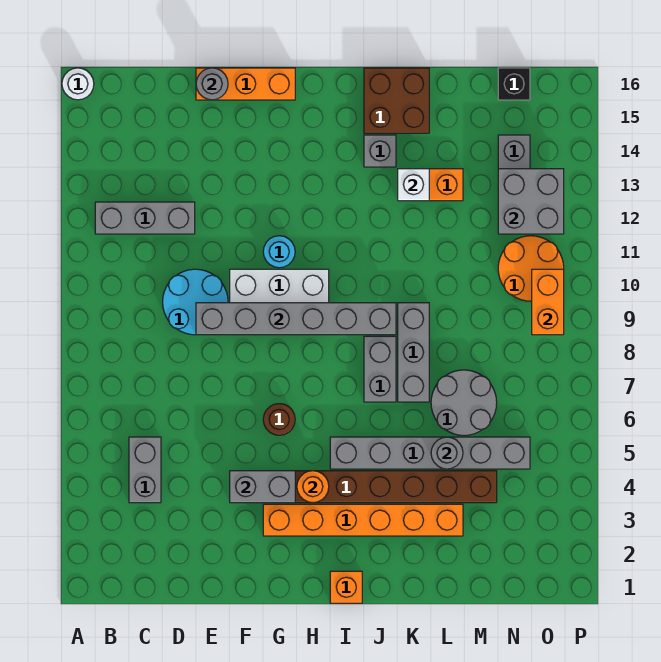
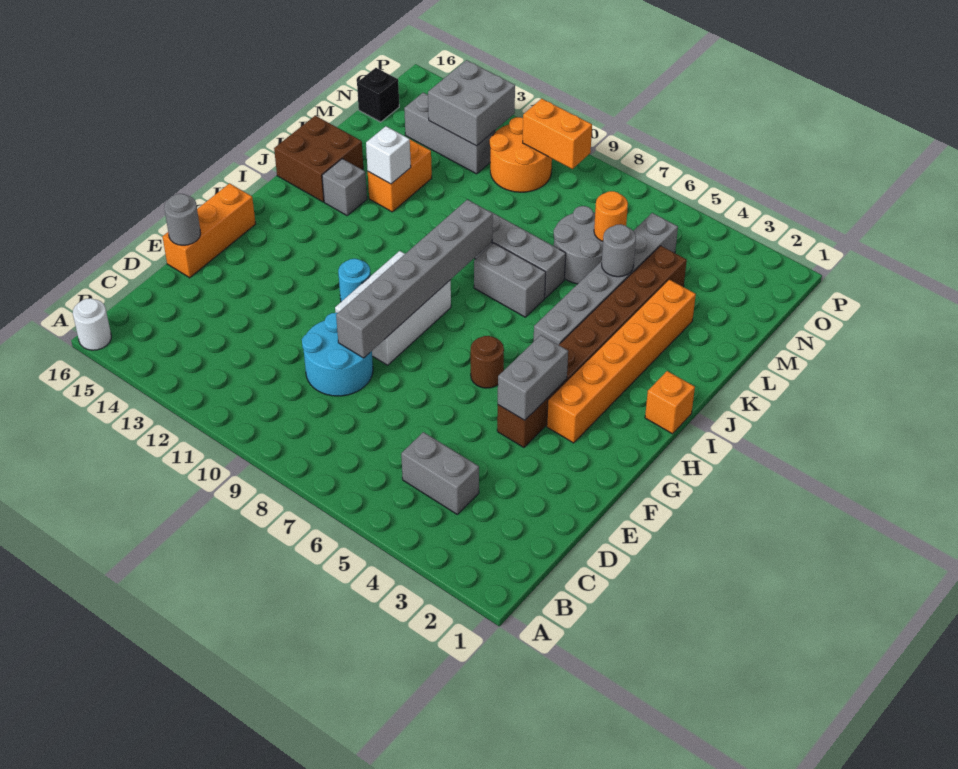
grey brick B12:D12 level 1 -> none
orange round brick H4 level 2 -> orange round brick M6 level 2

